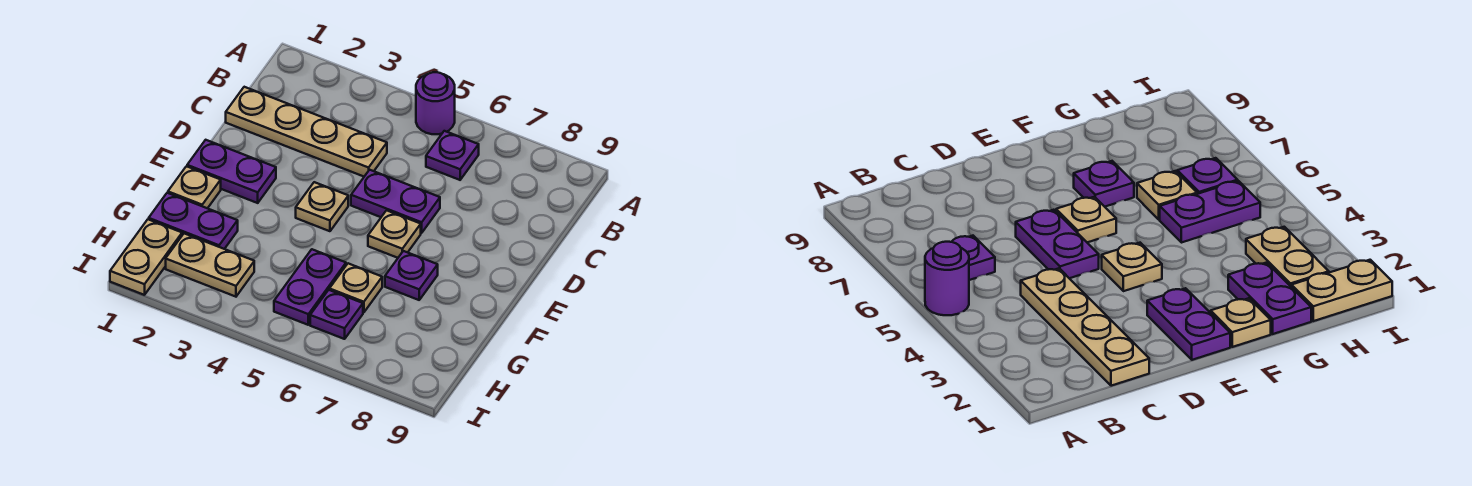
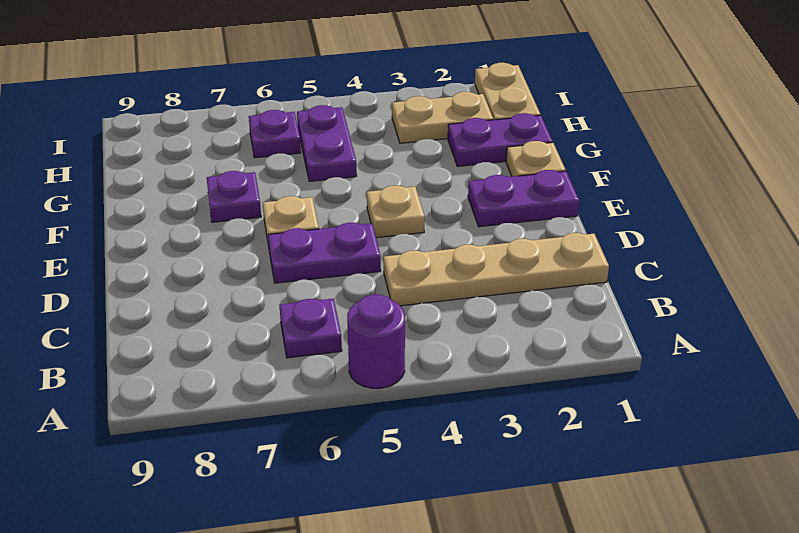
tan plate G6 level 1 -> none

